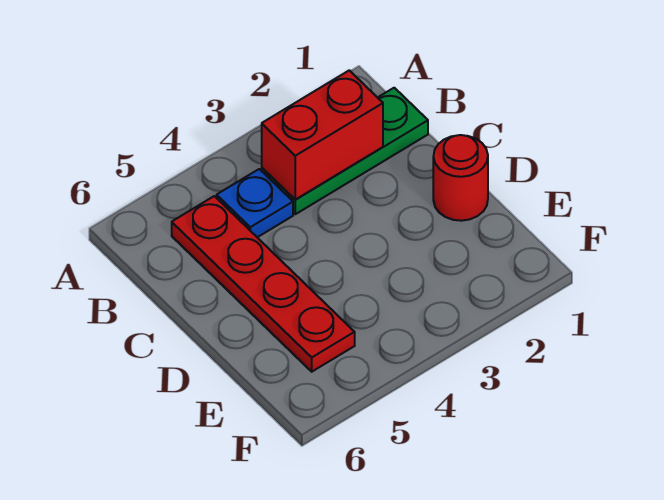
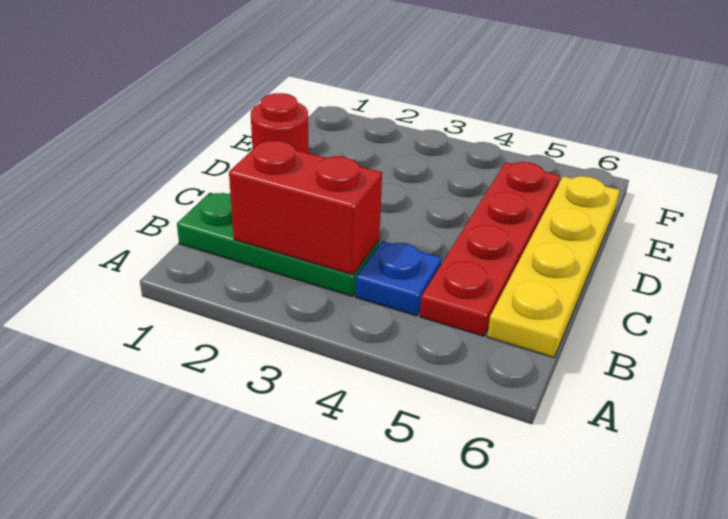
none -> yellow plate B6:E6 level 1

